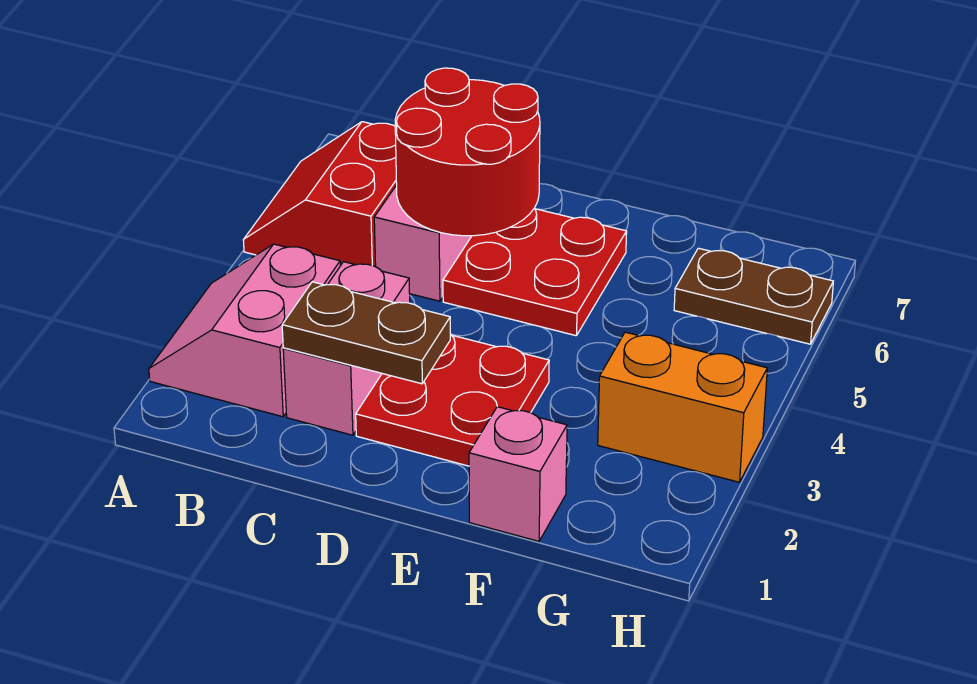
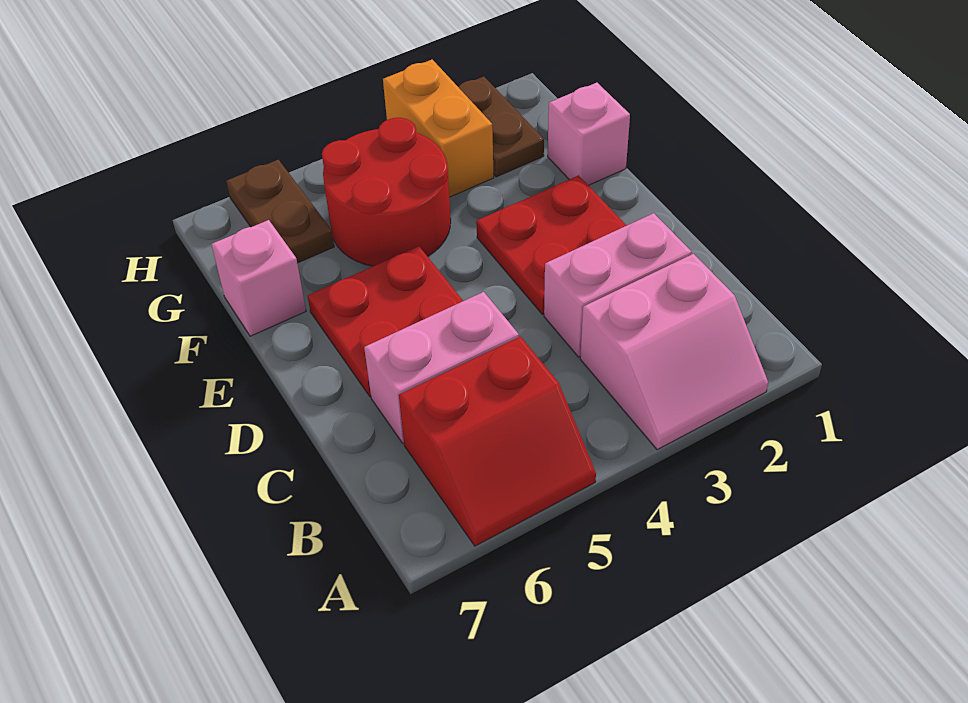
brown plate C2:D2 level 2 -> brown plate G2:H2 level 1
red round brick C5:D6 level 2 -> red round brick F4:G5 level 1
none -> pink brick F7 level 1

